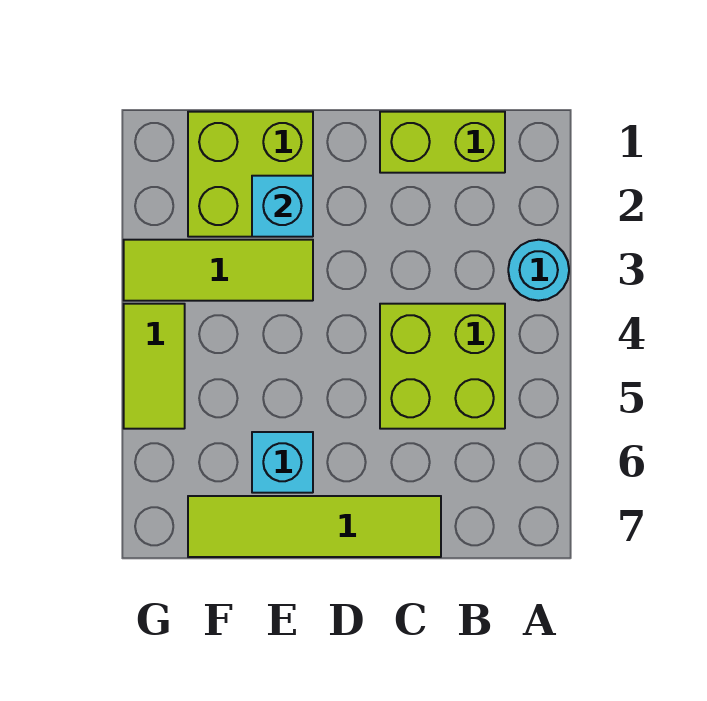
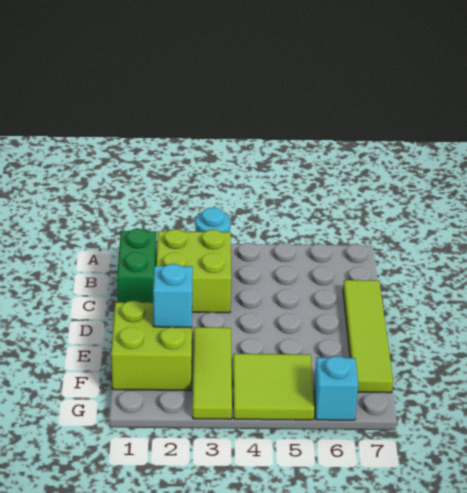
lime brick B1:C1 level 1 -> green brick B1:C1 level 1
lime brick B4:C5 level 1 -> lime brick B2:C3 level 1
cyan brick E6 level 1 -> cyan brick G6 level 1
lime tile G4:G5 level 1 -> lime tile F4:G5 level 1

